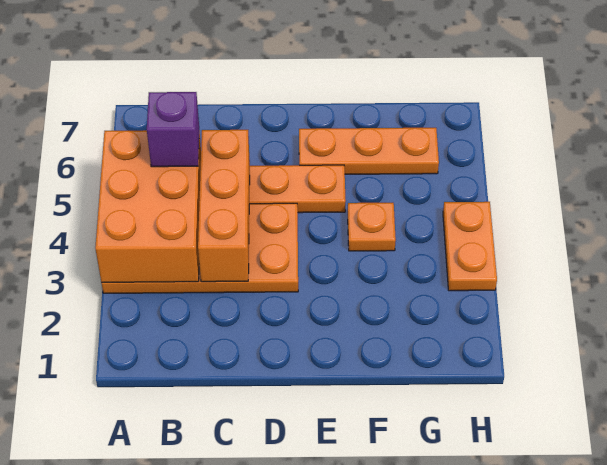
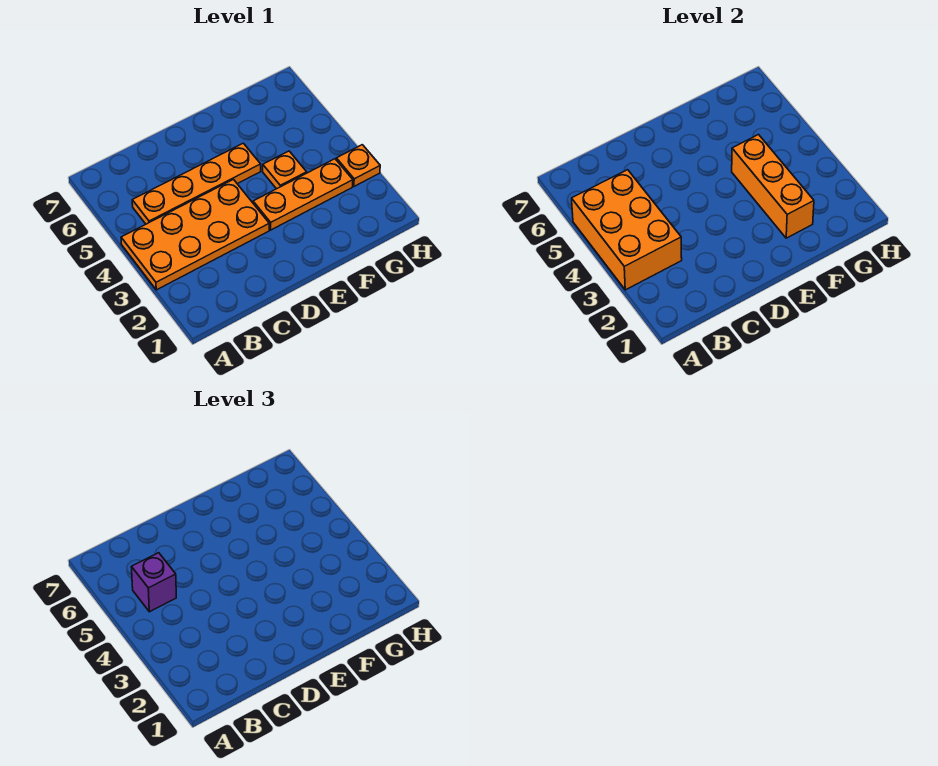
orange brick C3:C5 level 2 -> orange brick F2:F4 level 2
orange plate E6:G6 level 1 -> orange plate E3:G3 level 1
orange plate H3:H4 level 1 -> orange plate H3 level 1

